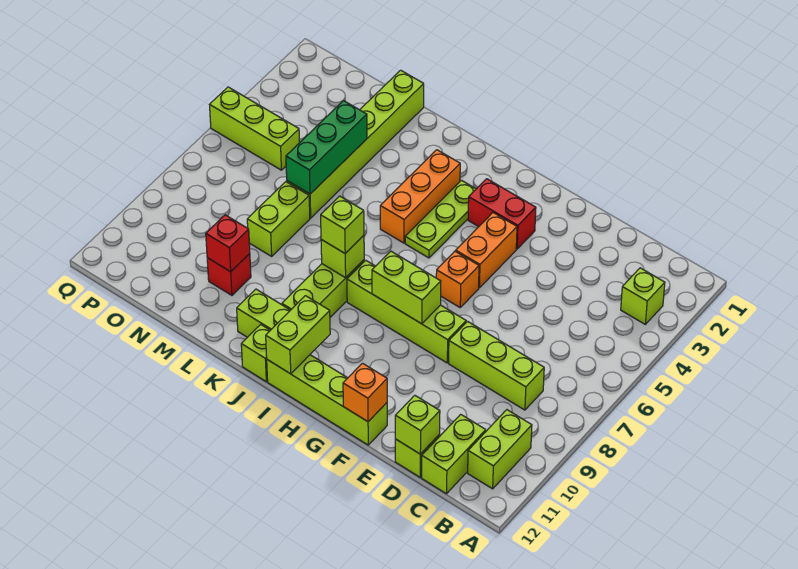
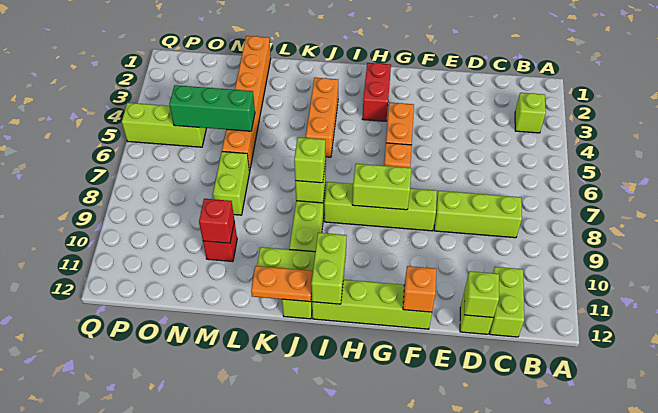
lime brick B10:B11 level 1 -> none
red brick G3:H3 level 1 -> red brick H2:H3 level 1
lime plate I3:I5 level 1 -> none
none -> orange plate J12:K12 level 2
lime brick M1:M6 level 1 -> orange brick M1:M6 level 1
green brick M4:M6 level 2 -> green brick M5:O5 level 2

